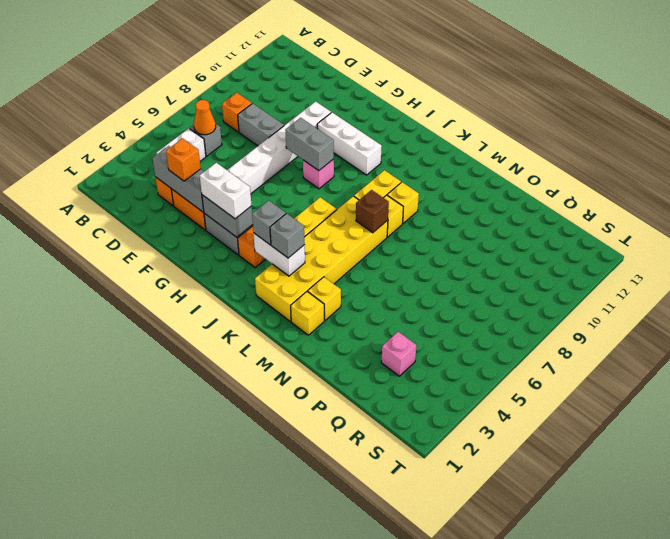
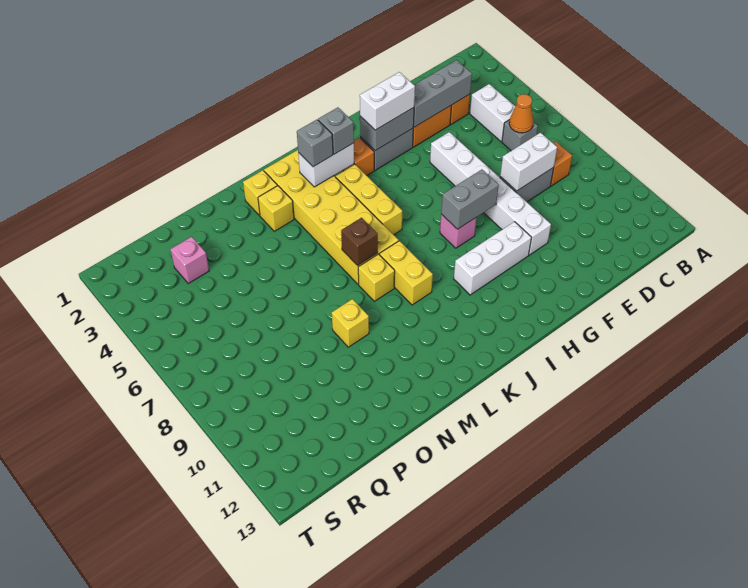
none -> white brick D8:E8 level 2
orange brick E3 level 3 -> none
yellow brick L9 level 1 -> yellow brick N9 level 1

